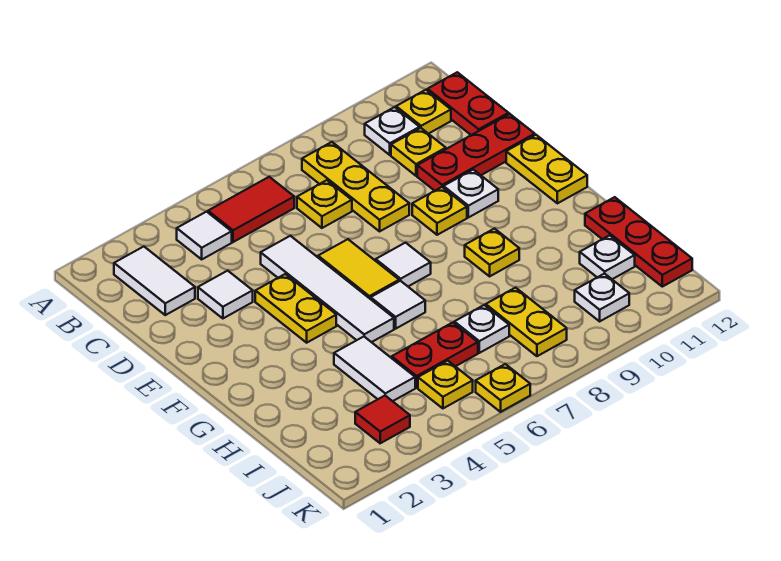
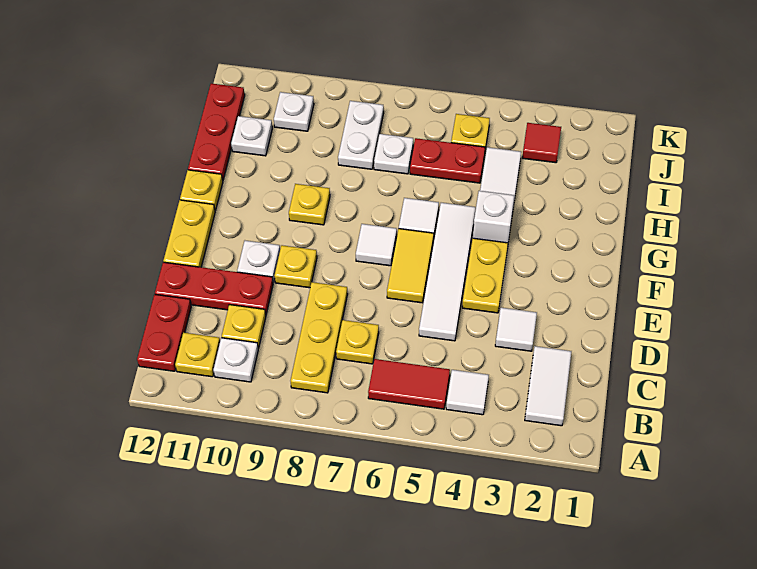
none -> white brick G4 level 1
yellow plate I8:J8 level 1 -> white plate I8:J8 level 1
yellow plate K6 level 1 -> yellow plate G12 level 1

